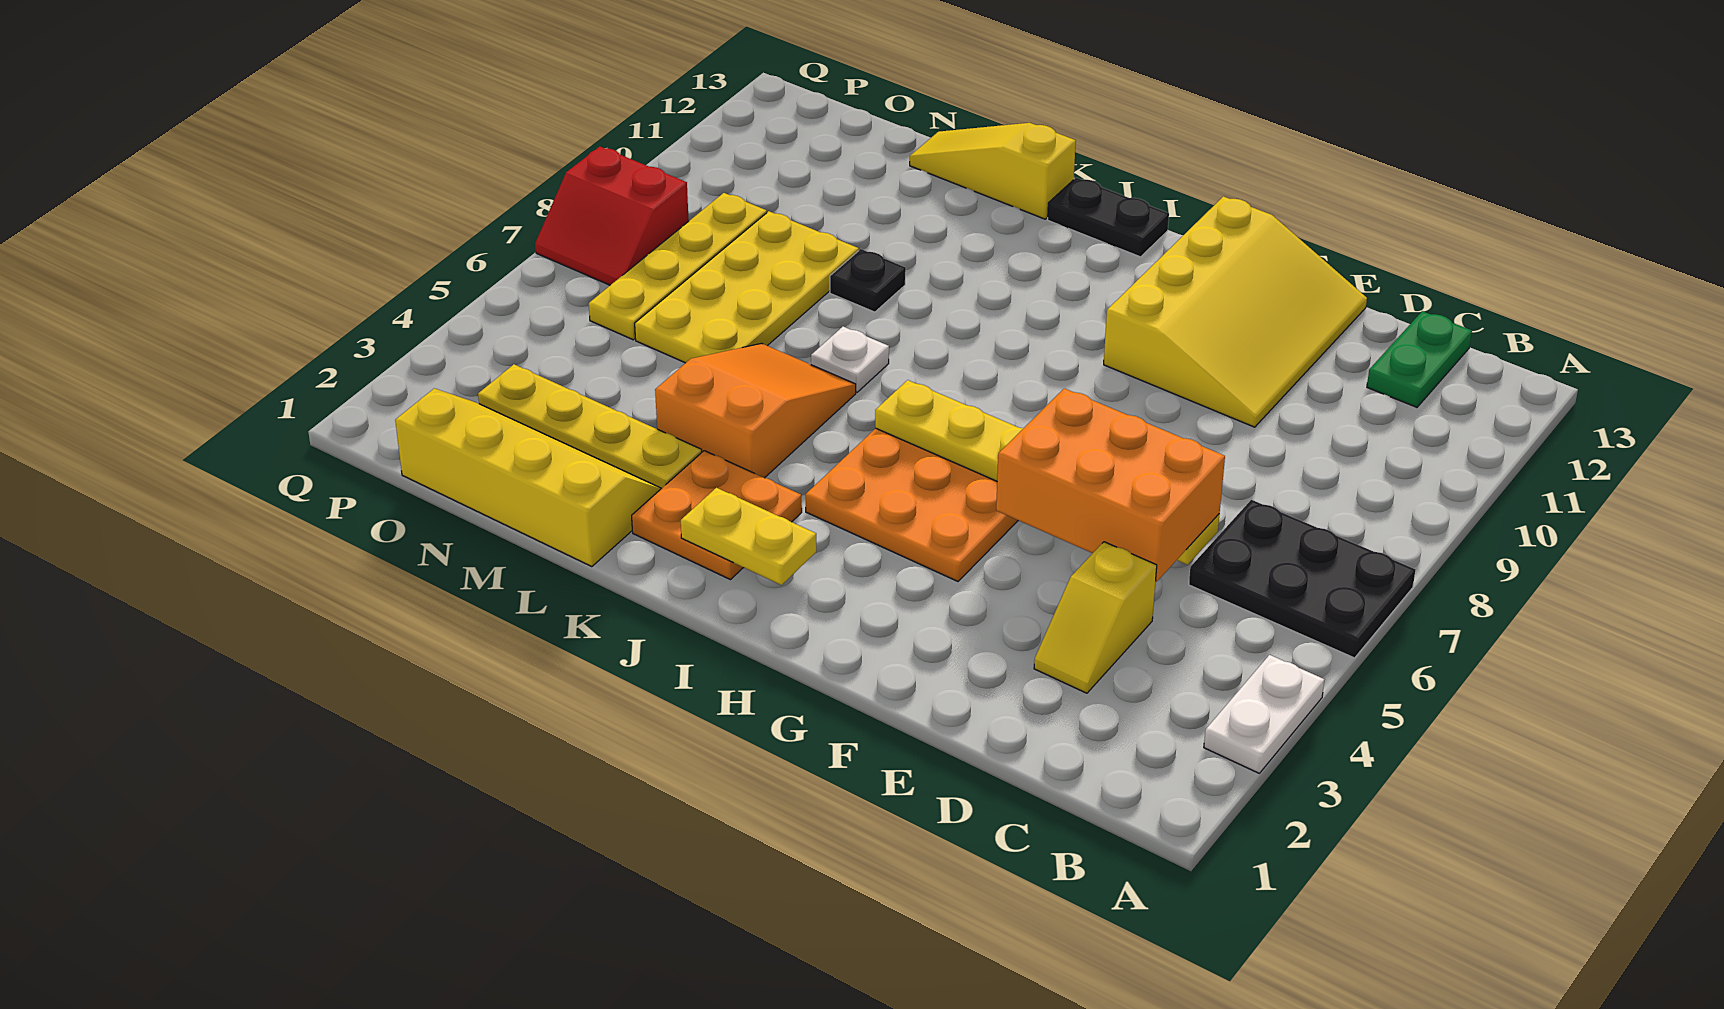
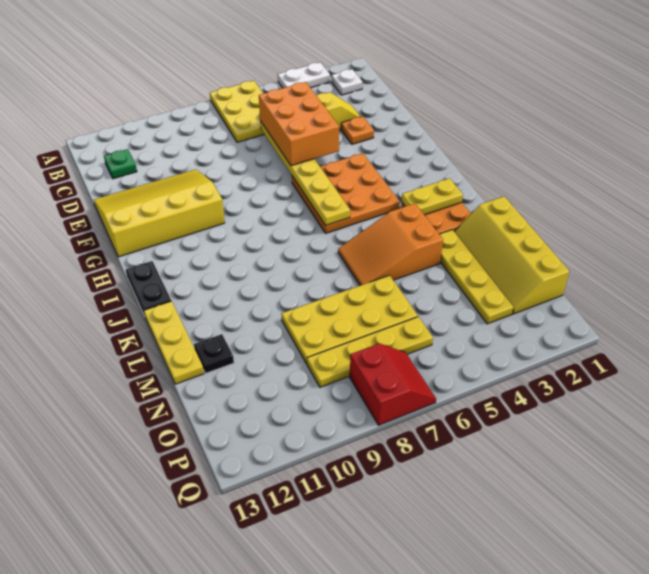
black plate A6:C7 level 1 -> yellow plate A6:C7 level 1
green plate C12:C13 level 1 -> green plate C12 level 1
none -> orange plate E3 level 1
yellow plate I2:J2 level 2 -> yellow plate J2:J3 level 2
white plate K7 level 1 -> white plate B2 level 1
yellow slope K13:M13 level 1 top K -> yellow plate K13:M13 level 1
black plate L9 level 1 -> black plate M12 level 1

